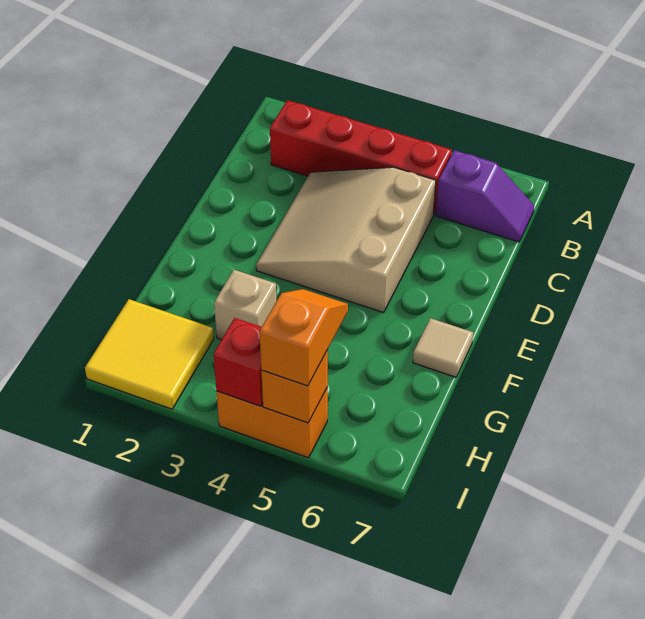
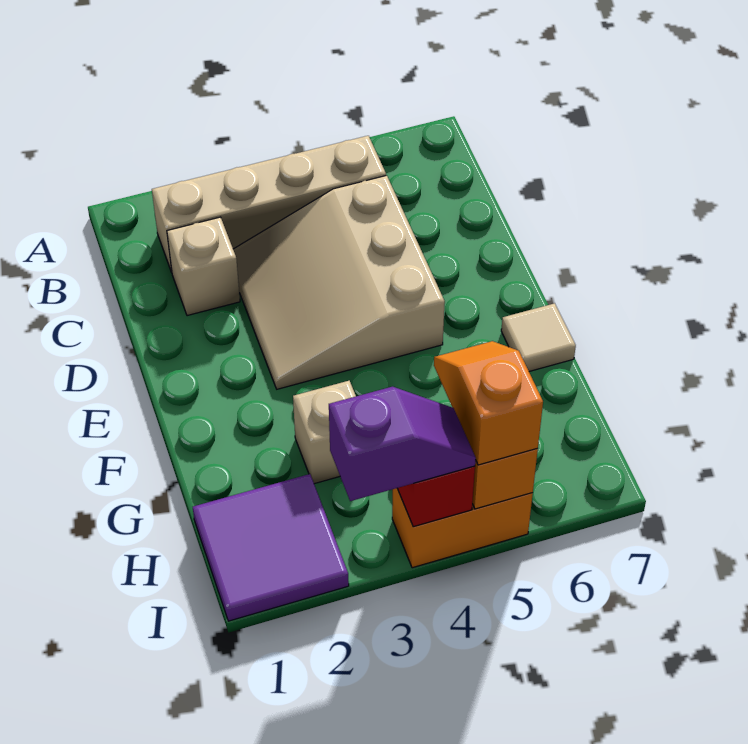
red brick B2:B5 level 1 -> tan brick B2:B5 level 1
purple slope B6:B7 level 1 top 6 -> purple slope I3:I4 level 3 top 3
none -> tan brick C2 level 1
yellow tile H1:I2 level 1 -> purple tile H1:I2 level 1

